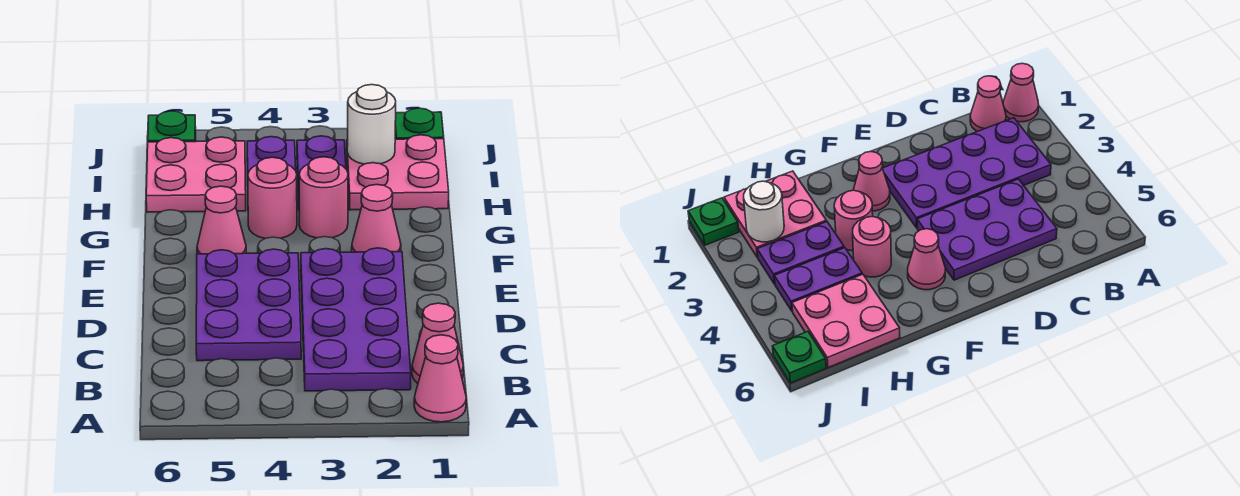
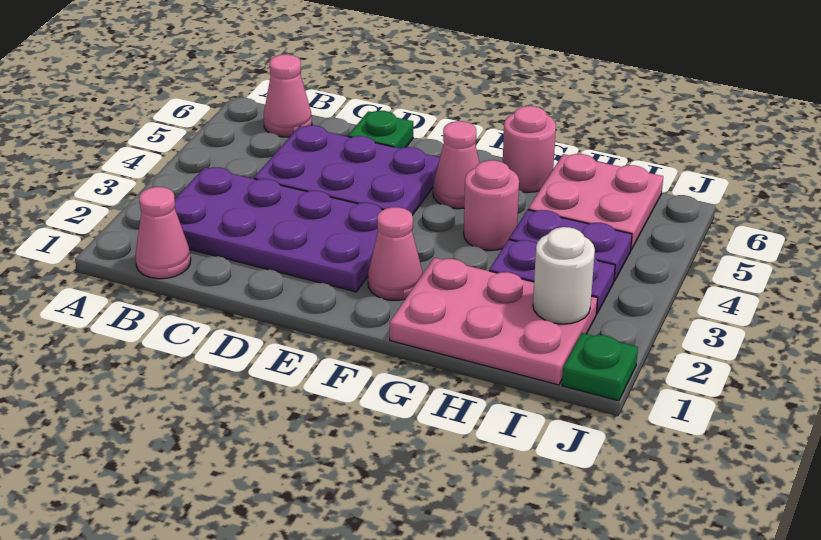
pink cone A1 level 1 -> pink cone B6 level 1
pink round brick G3 level 1 -> pink round brick G6 level 1
pink plate H1:I2 level 1 -> pink plate G1:I2 level 1
green plate J6 level 1 -> green plate D6 level 1

